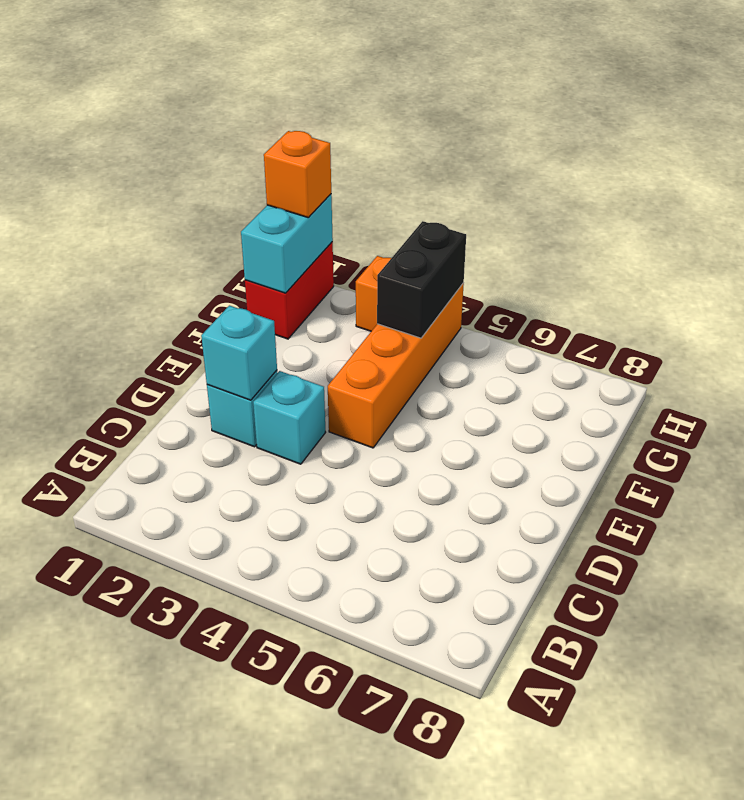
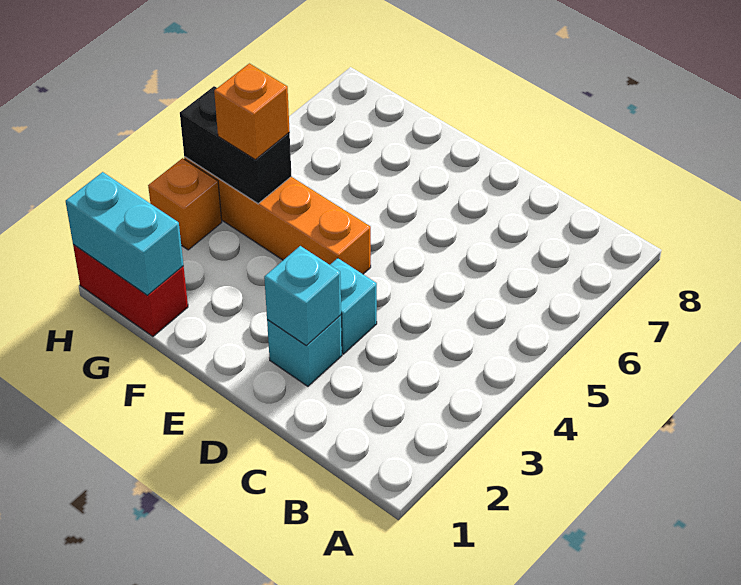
orange brick H1 level 3 -> orange brick G4 level 3

